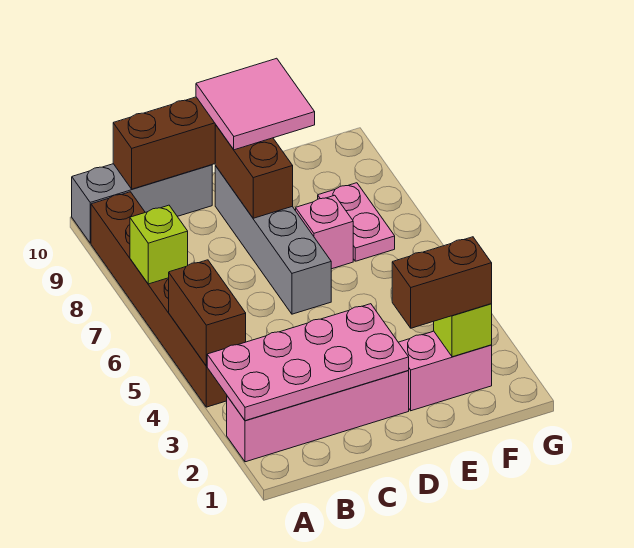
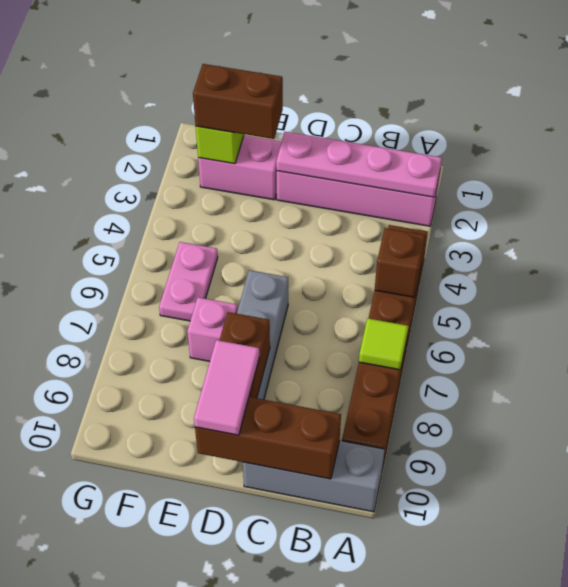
pink plate A2:D3 level 2 -> pink plate A2:D2 level 2
brown brick A4:A5 level 2 -> brown brick A5 level 2
lime brick A7 level 2 -> lime tile A7 level 2
pink tile D9:E10 level 3 -> pink tile D9:D10 level 3
pink plate F7:F8 level 1 -> pink plate F5:F6 level 1

